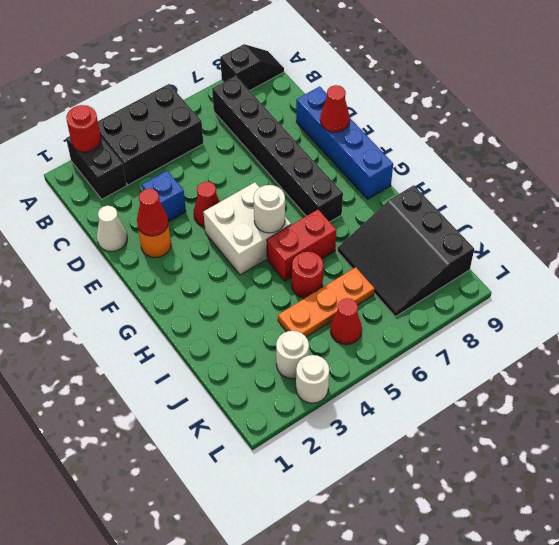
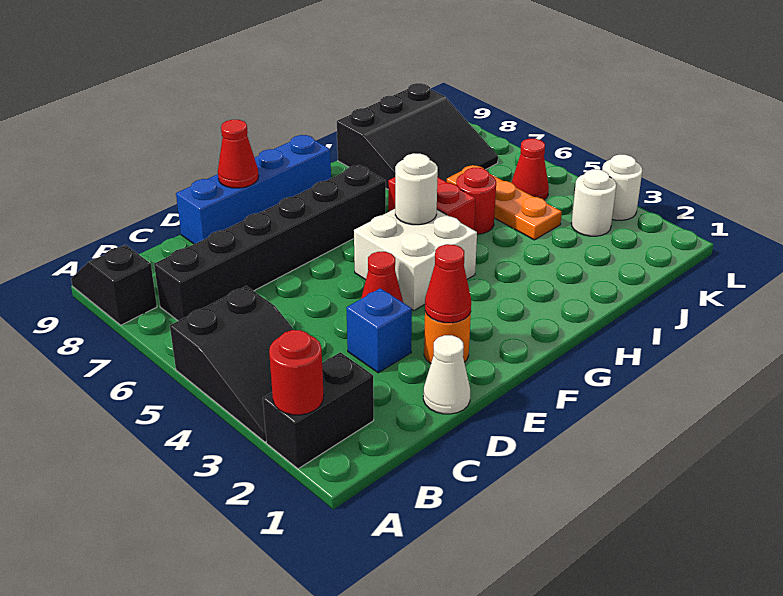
black brick A3:B5 level 1 -> black slope A3:B5 level 1 top 5

